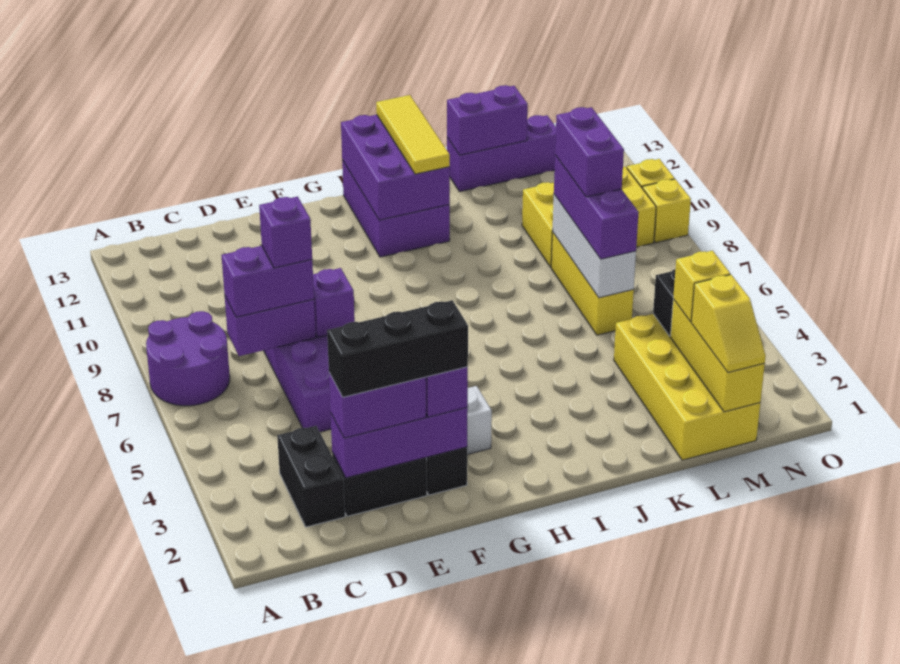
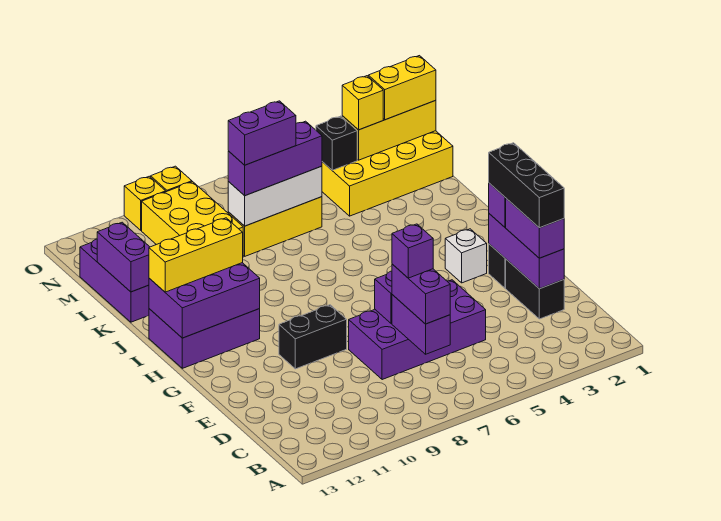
purple round brick A7:B8 level 1 -> none
black brick C2:C3 level 1 -> black brick F9:F10 level 1
yellow tile I11:I13 level 3 -> yellow brick I11:I13 level 3
yellow slope M1:M2 level 3 top 2 -> yellow brick M1:M2 level 3

